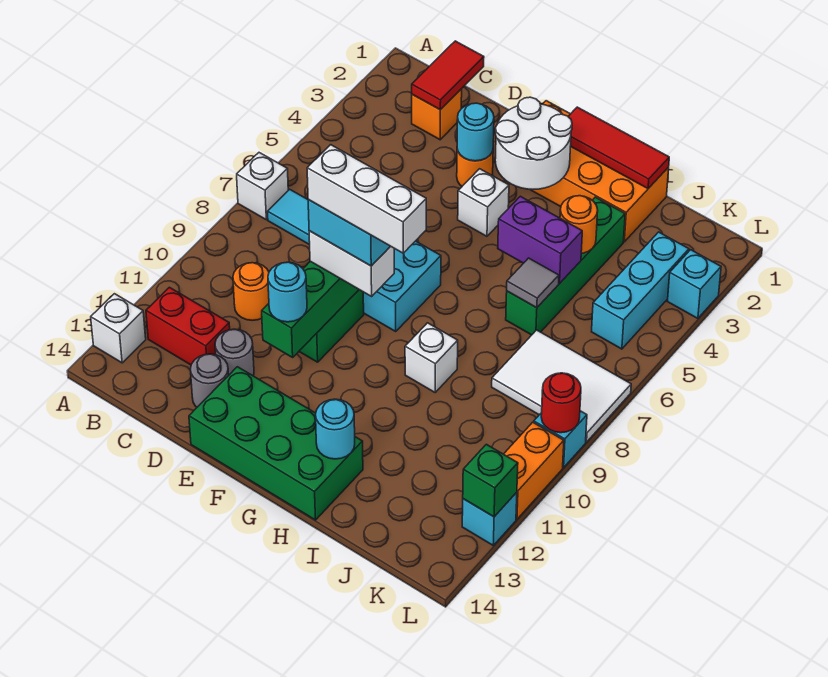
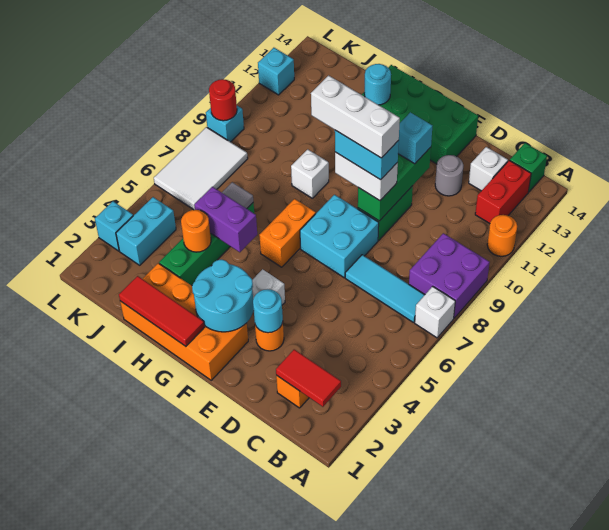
none -> purple brick A8:B9 level 1
white brick A13 level 1 -> white brick C13 level 1
red brick B12:C12 level 1 -> red brick B12:B13 level 1
red tile C1:C2 level 2 -> red tile B2:C2 level 2
orange round brick C10 level 1 -> orange round brick A11 level 1
grey round brick D13 level 1 -> none
cyan round brick E11 level 3 -> cyan brick E11 level 3
white round brick F2:G3 level 2 -> cyan round brick F2:G3 level 2
white tile J7:L8 level 1 -> white tile K6:L8 level 1
cyan brick K3:K5 level 1 -> cyan brick K3:K4 level 1
orange brick L10:L11 level 1 -> orange brick G6:G7 level 1
green brick L12 level 2 -> green brick B14 level 1

